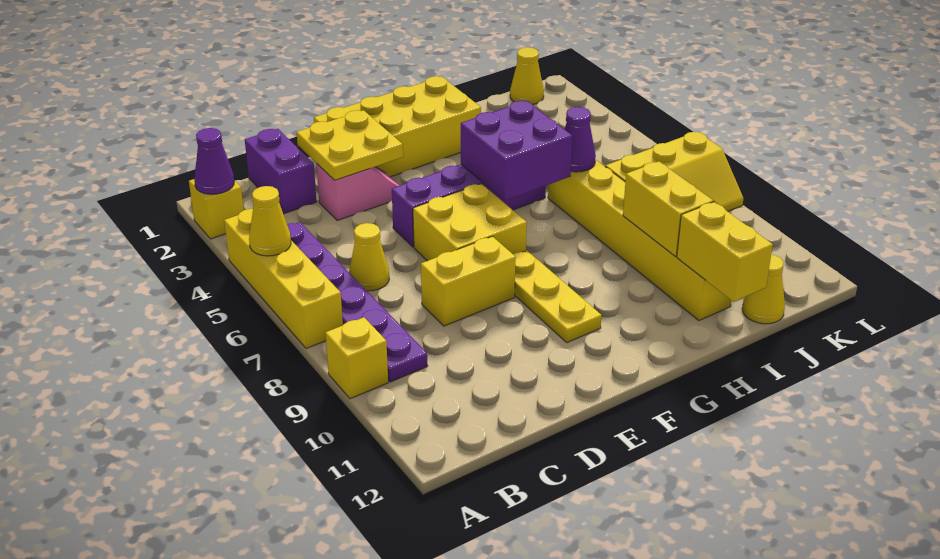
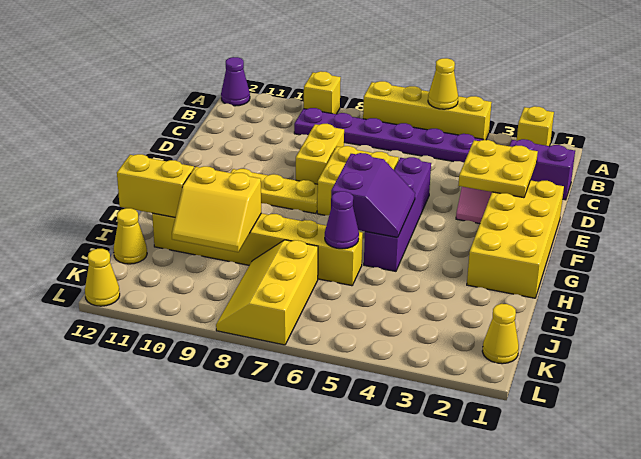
purple cone A2 level 2 -> purple cone A12 level 1
yellow cone C6 level 1 -> yellow cone L12 level 1
purple brick G5:H6 level 2 -> purple slope G5:H6 level 2 top 6

